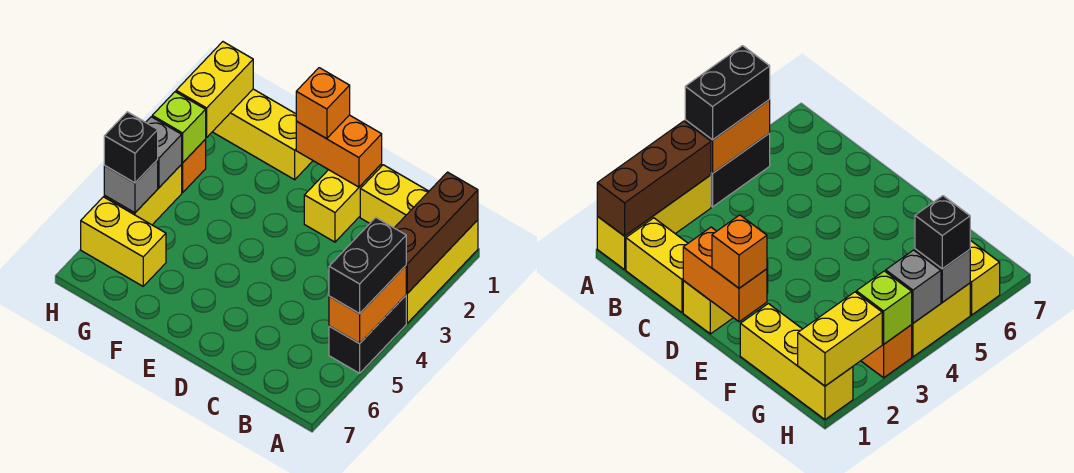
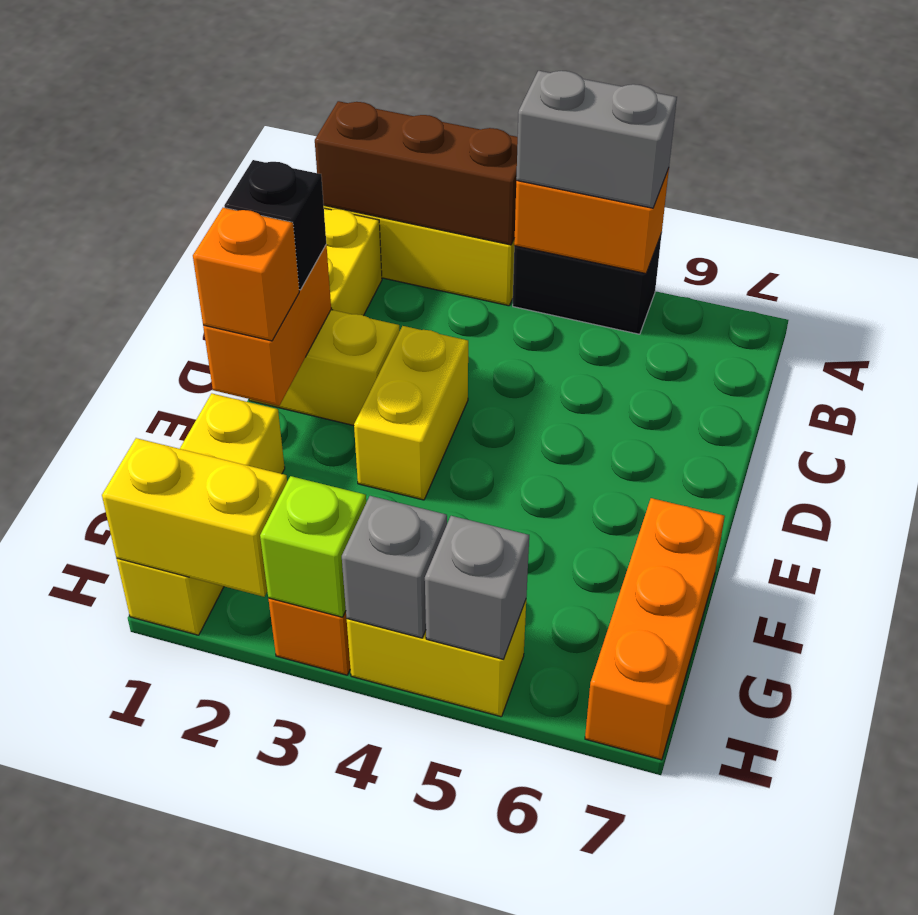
black brick A4:A5 level 3 -> grey brick A4:A5 level 3
none -> orange brick F7:H7 level 1
yellow brick G6:H6 level 1 -> yellow brick D3:E3 level 1
black brick H5 level 3 -> black brick D1 level 3

